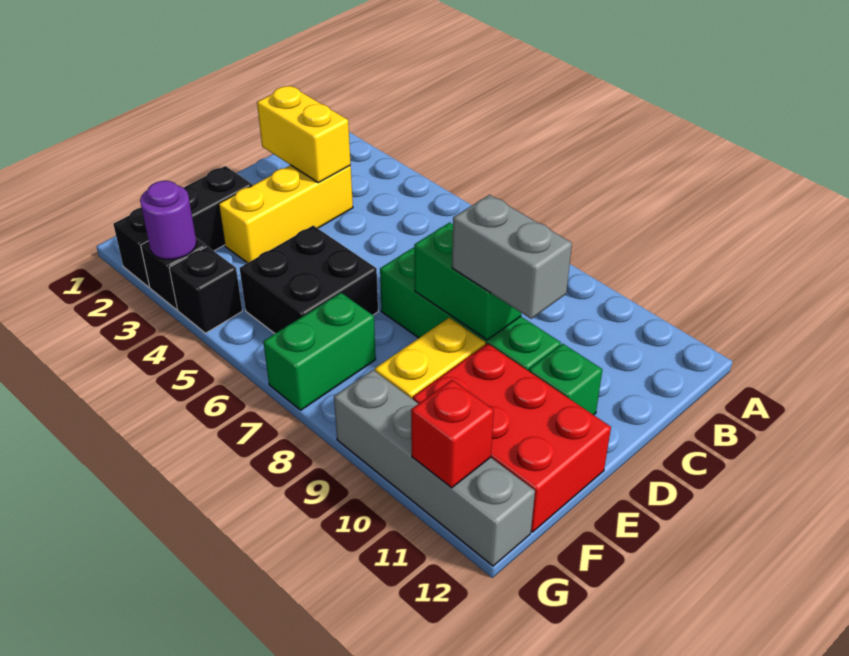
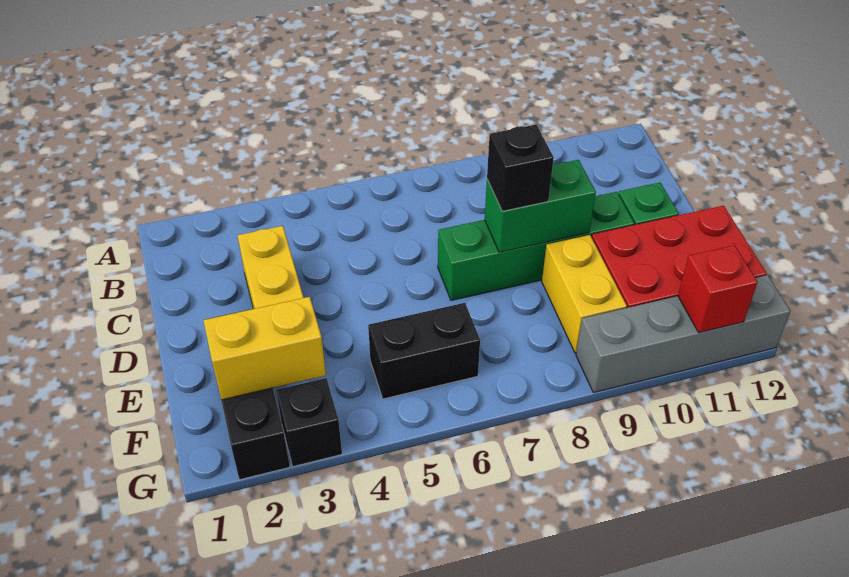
yellow brick C2:C3 level 2 -> yellow brick F2:F3 level 2
grey brick D9:D10 level 3 -> none
black brick E5:F6 level 1 -> black brick F5:F6 level 1
green brick F7:G7 level 1 -> none
purple round brick G3 level 2 -> none
black brick G4 level 1 -> black brick D8 level 3

